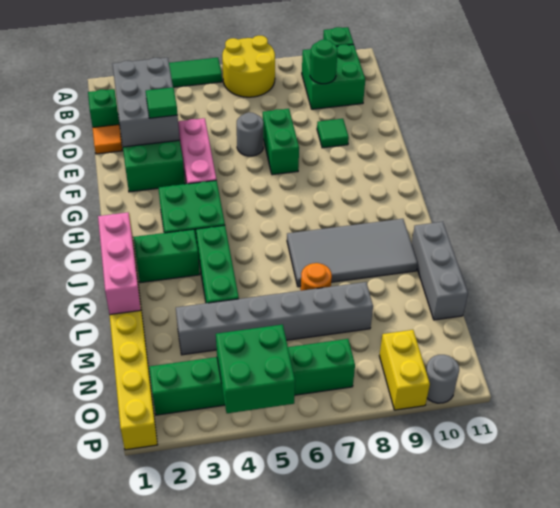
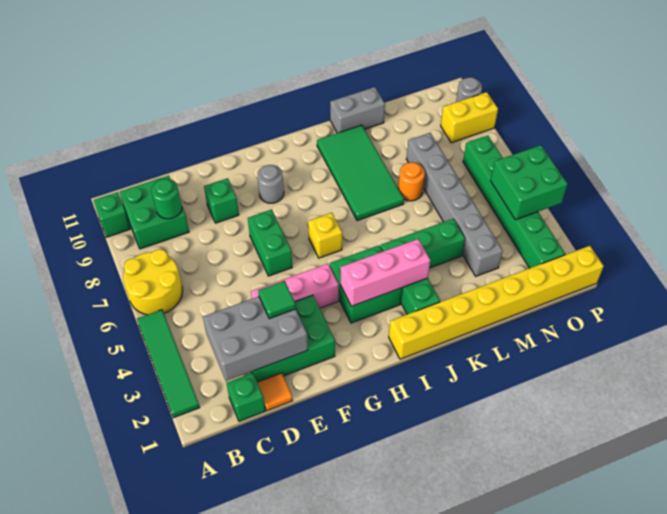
grey round brick E6 level 1 -> grey round brick G9 level 1
green brick E7:F7 level 1 -> green brick F6:F7 level 1
green tile E9 level 1 -> green brick E9 level 1
none -> yellow brick H6 level 1
pink brick J1:L1 level 2 -> pink brick H3:J3 level 2
grey tile J7:K10 level 1 -> green tile J7:K10 level 1
grey brick K11:M11 level 1 -> grey brick K11:L11 level 1

